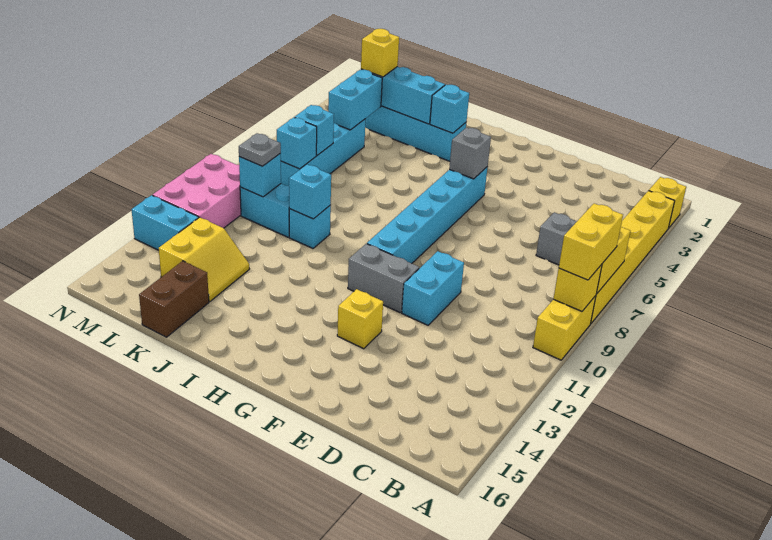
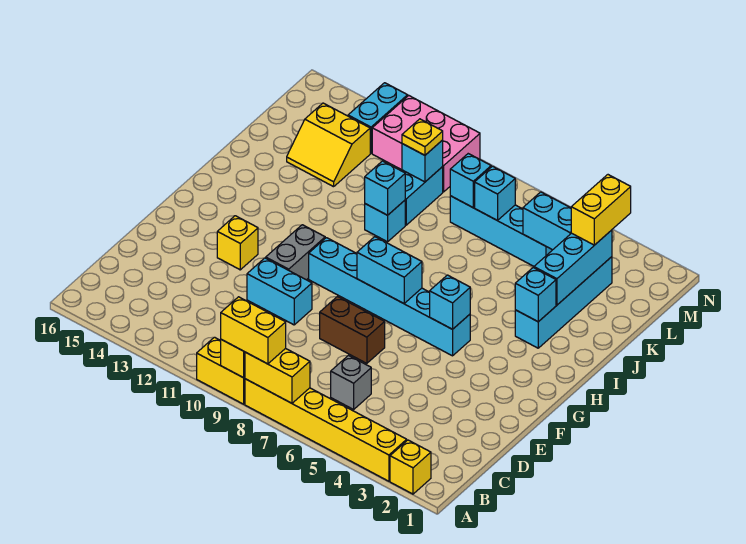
grey brick G5 level 2 -> cyan brick G5 level 2
none -> cyan brick G7:G8 level 2
brown brick K15:K16 level 1 -> brown brick E7:E8 level 1
yellow brick L3 level 3 -> yellow brick L3:M3 level 3
grey plate L10 level 3 -> yellow plate L10 level 3

